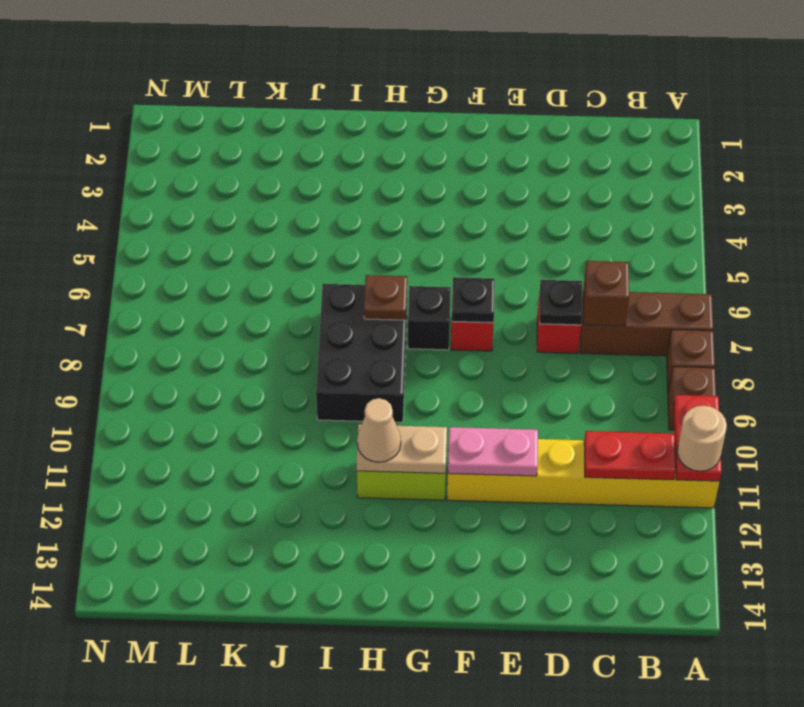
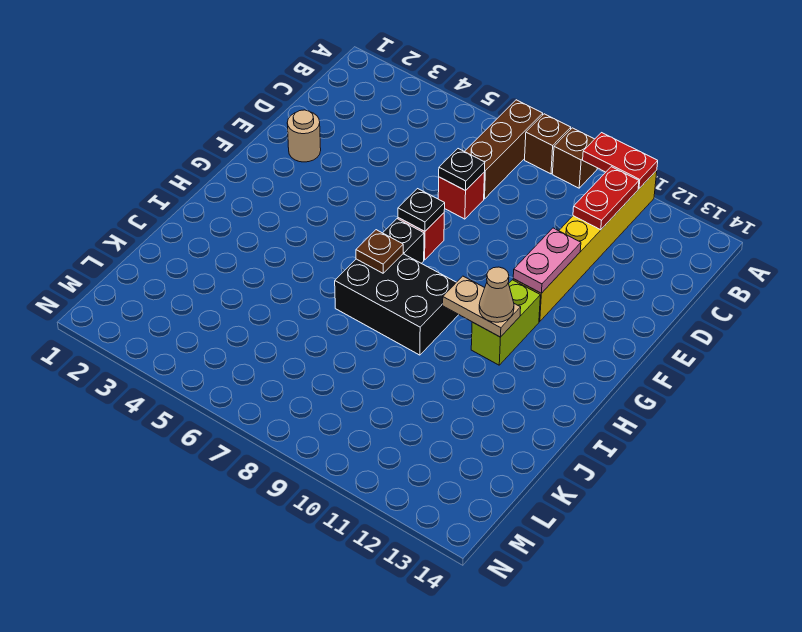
tan round brick A11 level 3 -> tan round brick E2 level 1
brown brick C7 level 2 -> none
tan plate G11:H11 level 2 -> tan plate H10:H11 level 2

